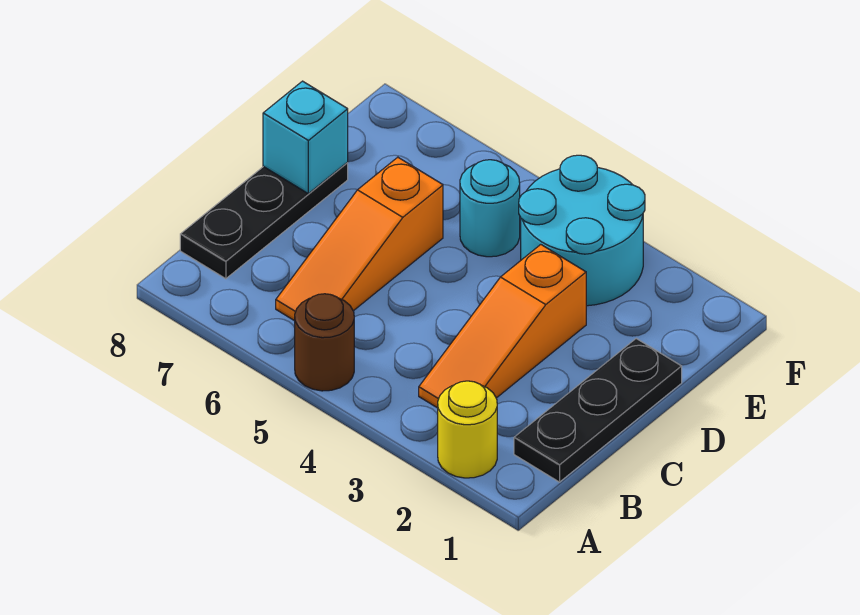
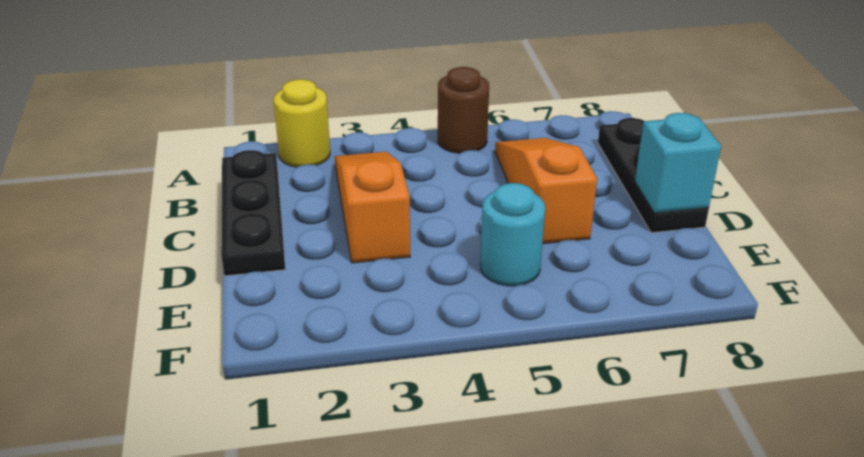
cyan round brick E3:F4 level 1 -> none

